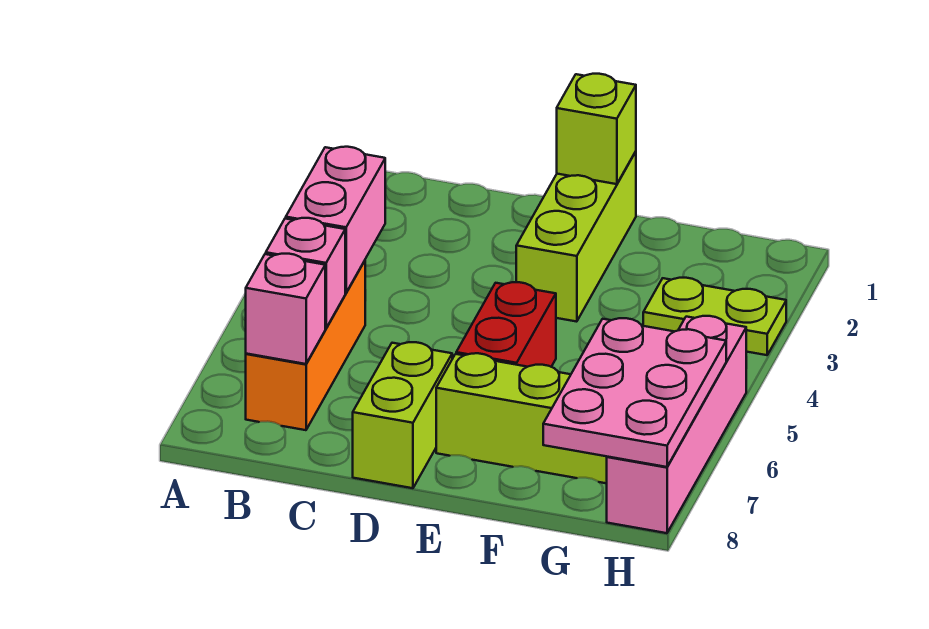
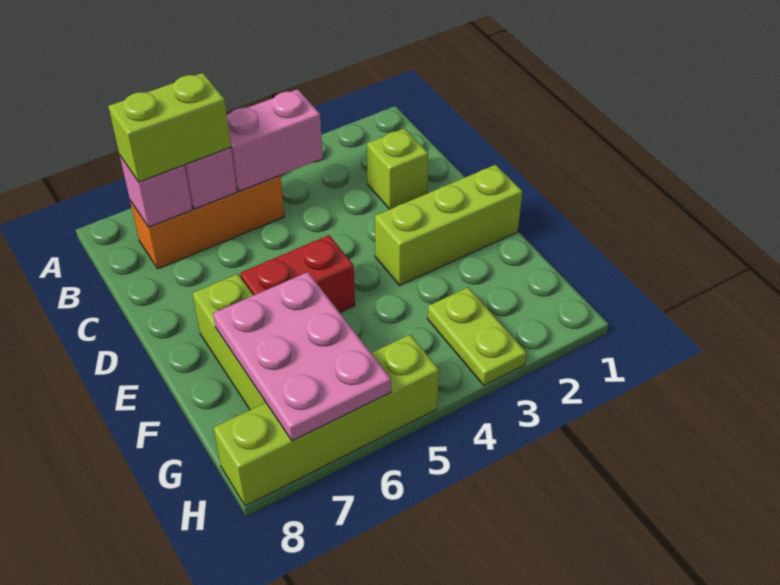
lime brick D7:D8 level 1 -> lime brick B6:B7 level 3
lime brick E1 level 2 -> lime brick C2 level 1
pink plate G6:H8 level 2 -> pink plate F6:H7 level 2
pink brick H5:H8 level 1 -> lime brick H5:H8 level 1

